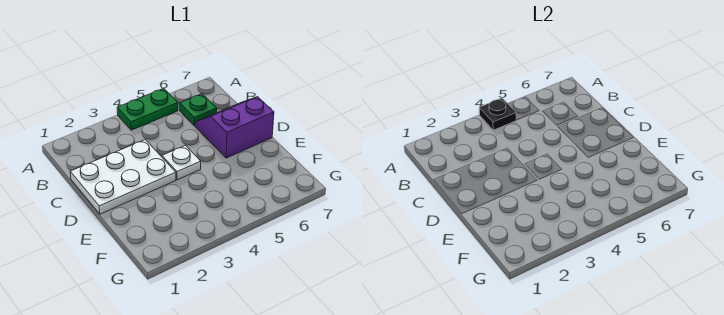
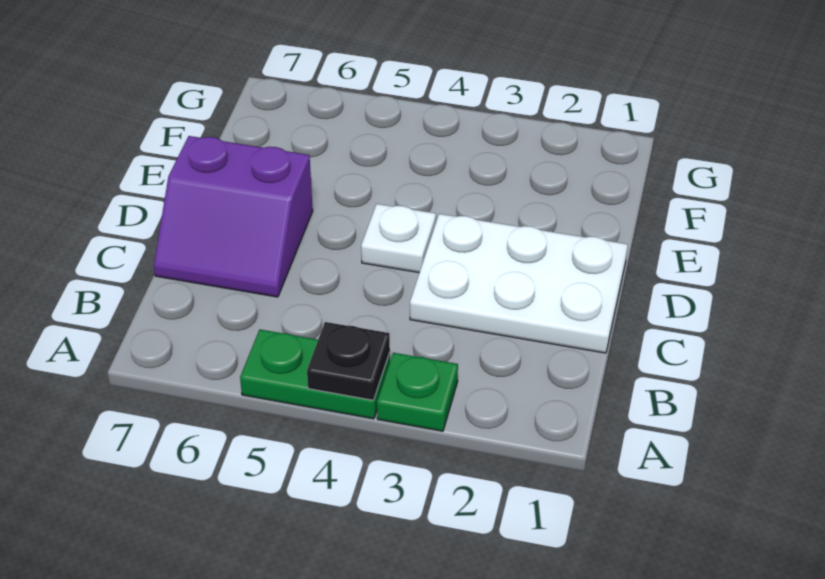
green plate B6 level 1 -> green plate A3 level 1

